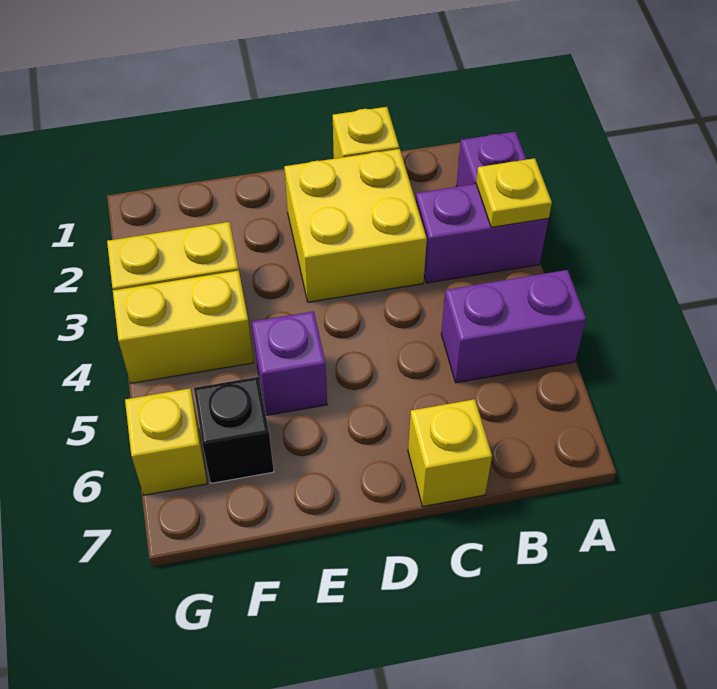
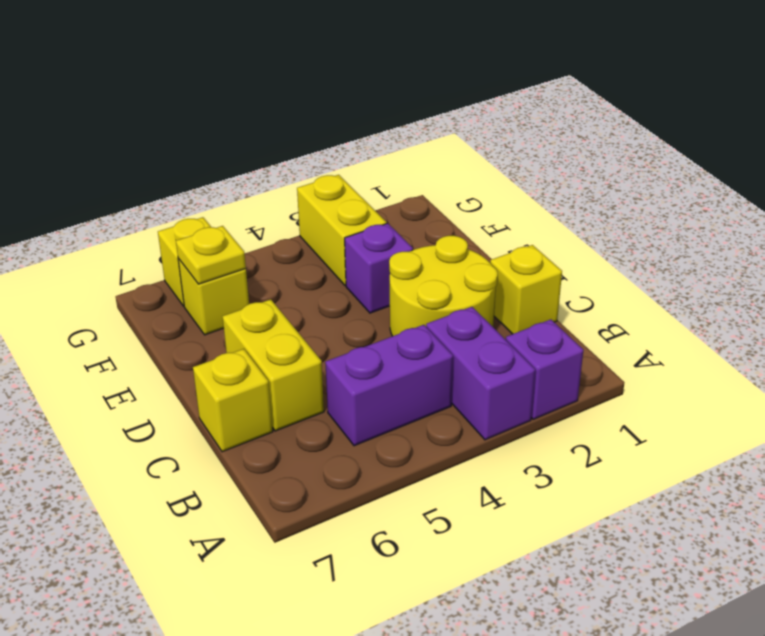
yellow plate A3 level 2 -> yellow plate F6 level 2
purple brick A5:B5 level 1 -> purple brick B4:B5 level 1
yellow brick C2:D3 level 1 -> yellow round brick C2:D3 level 1
purple brick E5 level 1 -> purple brick E3 level 1
yellow brick F4:G4 level 1 -> yellow brick C6:D6 level 1
black brick F6 level 1 -> yellow brick F6 level 1

